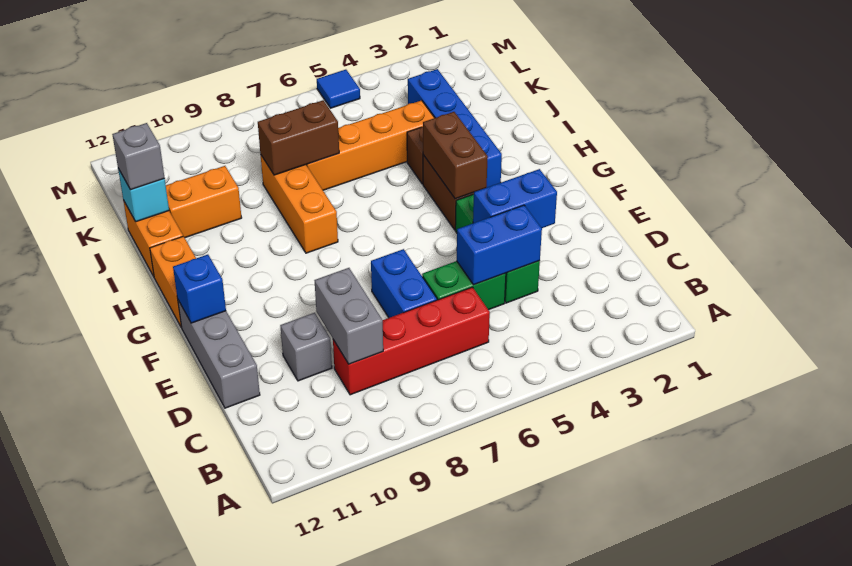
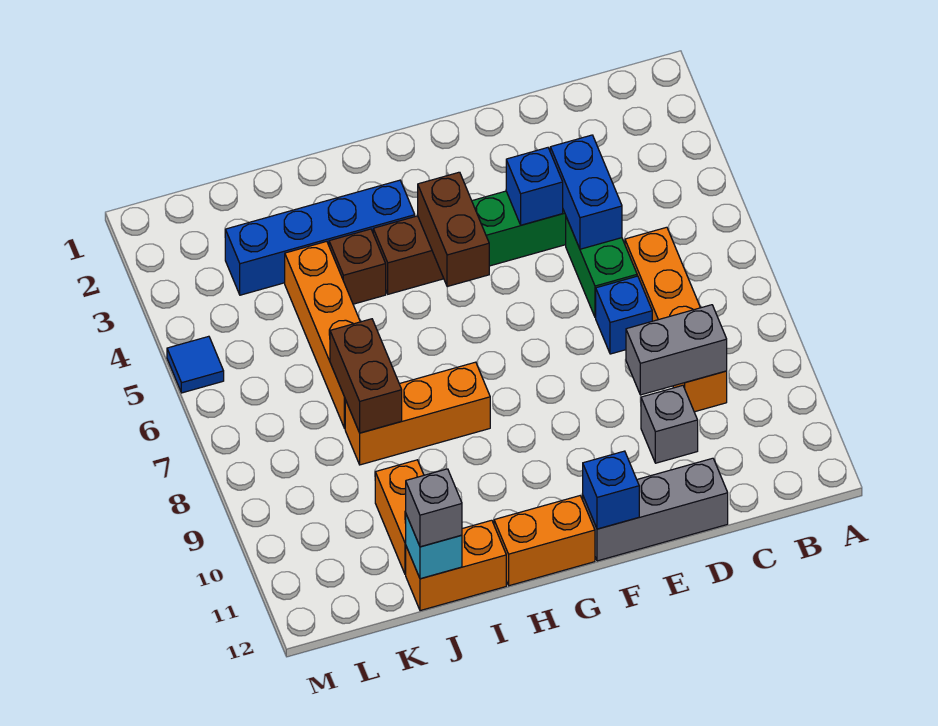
red brick C6:C9 level 1 -> orange brick C6:C9 level 1
blue brick D7:E7 level 1 -> blue brick D7 level 1
blue brick E3:E4 level 2 -> blue brick E4 level 2
brown brick G4:H4 level 2 -> brown brick G4:G5 level 2

